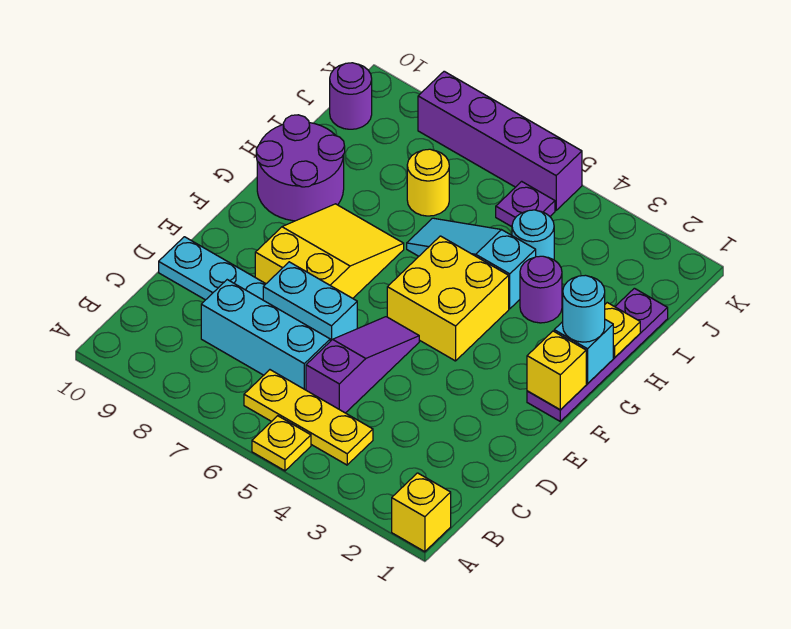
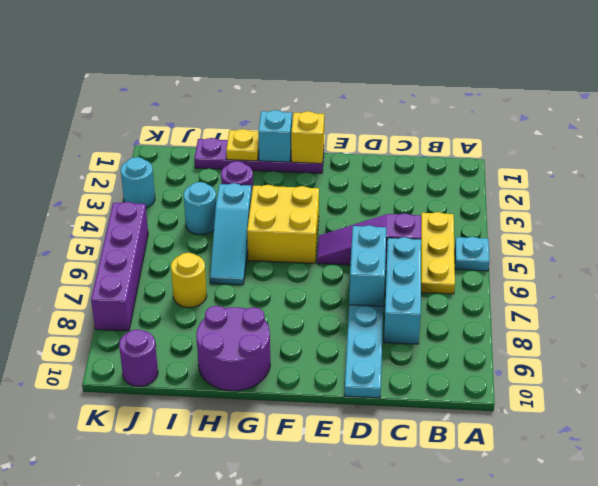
yellow brick A1 level 1 -> none
yellow plate A5 level 1 -> cyan plate A5 level 1
yellow slope E7:G8 level 1 top E -> none
cyan round brick G1 level 3 -> cyan round brick K3 level 1
purple plate J5 level 1 -> none

